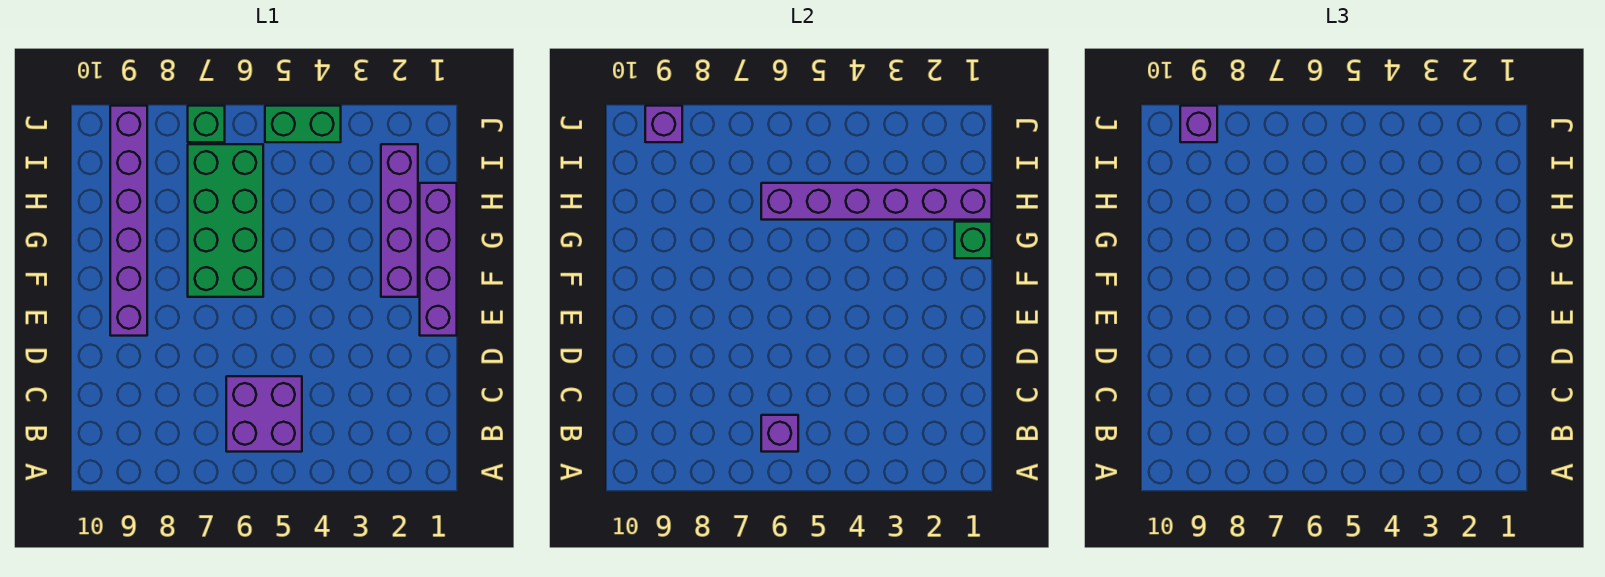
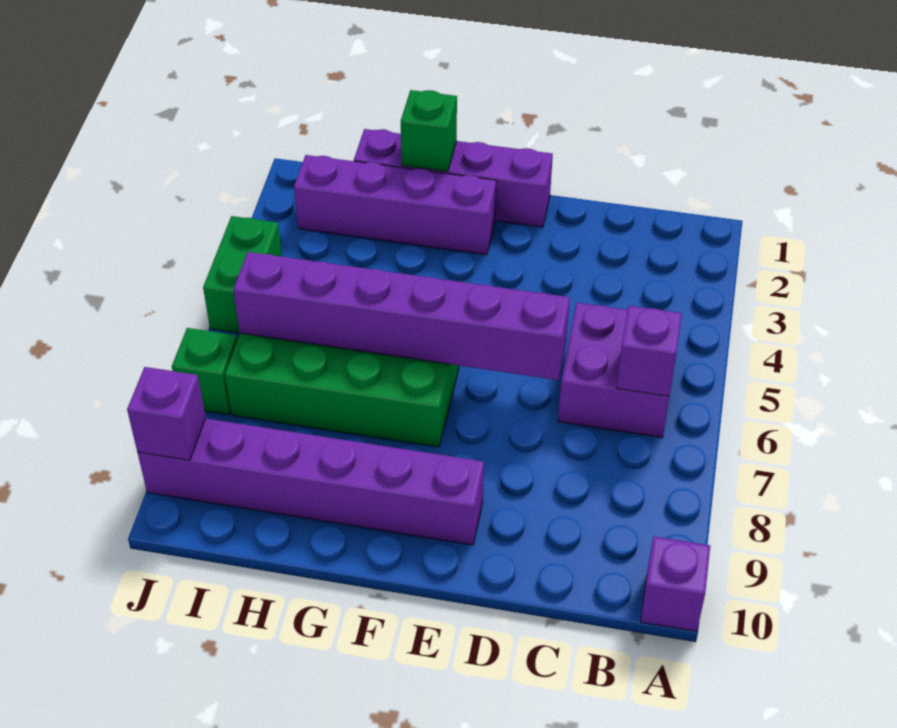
purple brick H1:H6 level 2 -> purple brick D6:I6 level 2
purple brick J9 level 3 -> purple brick A10 level 1

